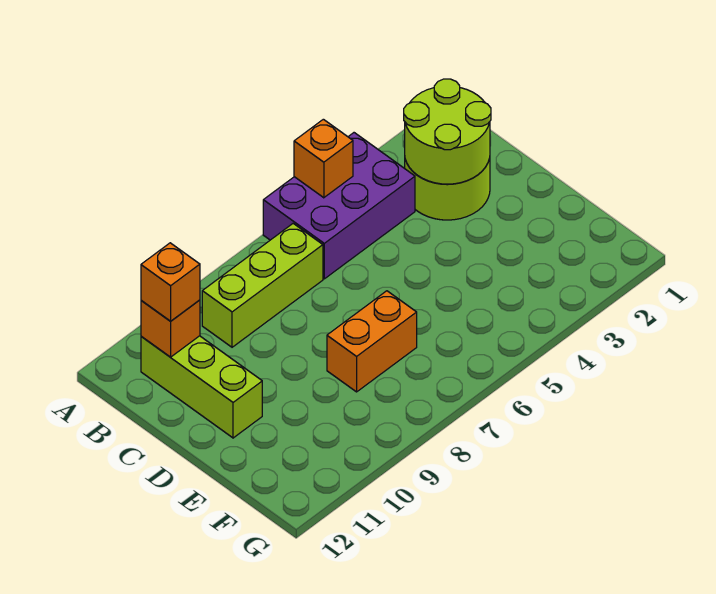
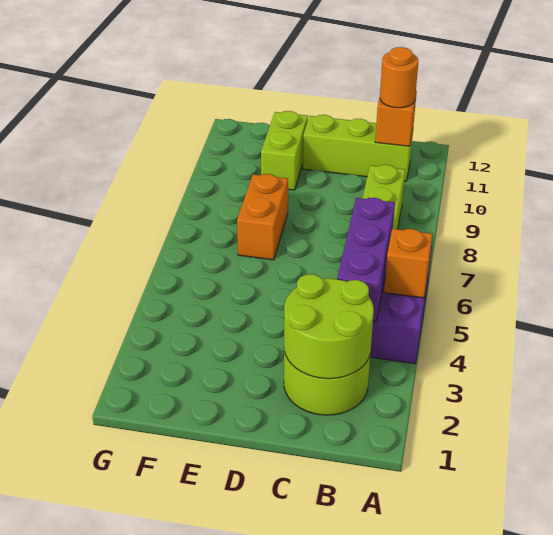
none -> purple brick B4:B6 level 2
orange brick B11 level 3 -> orange round brick B11 level 3
none -> lime brick E10:E11 level 1

